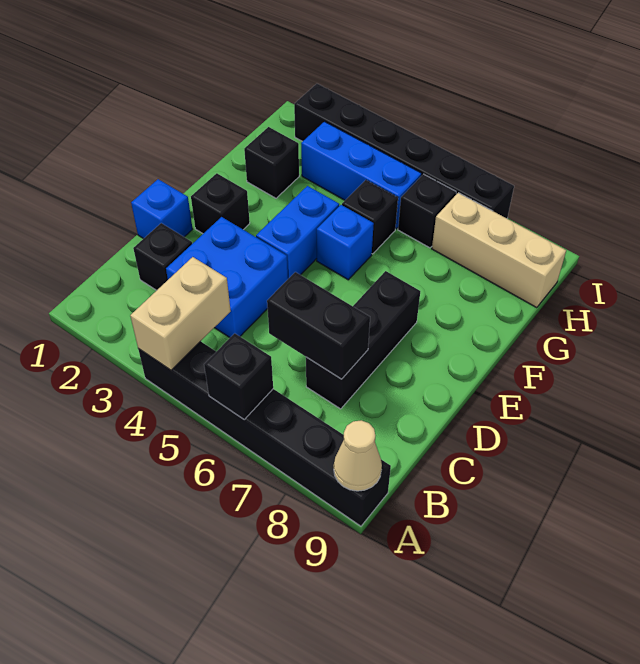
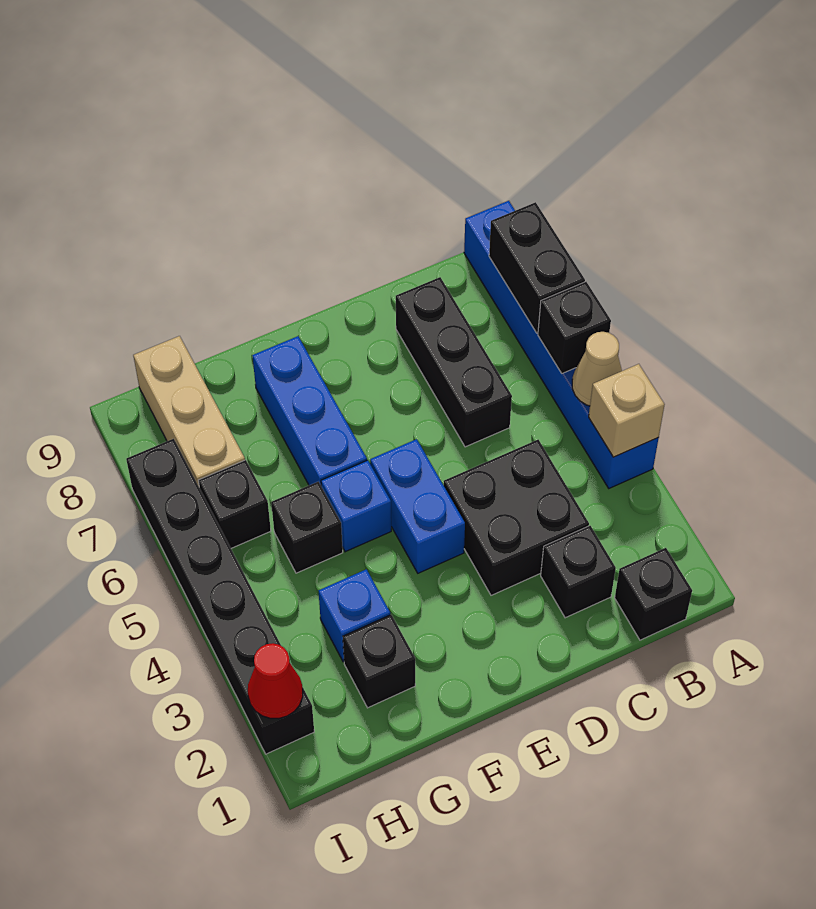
black brick A4:A9 level 1 -> blue brick A4:A9 level 1
tan brick A4:B4 level 2 -> tan brick A4 level 2
tan cone A9 level 2 -> tan cone A5 level 2
blue brick C3:D4 level 1 -> black brick C3:D4 level 1
black brick C6:C7 level 2 -> black brick A7:A8 level 2
black brick C7:E7 level 1 -> black brick C6:C8 level 1
blue brick D1 level 1 -> blue brick G3 level 1
black brick E2 level 1 -> black brick B1 level 1
blue brick E4:F4 level 1 -> blue brick E4:E5 level 1
blue brick H3:H5 level 1 -> blue brick F6:F8 level 1
none -> red cone I2 level 2

